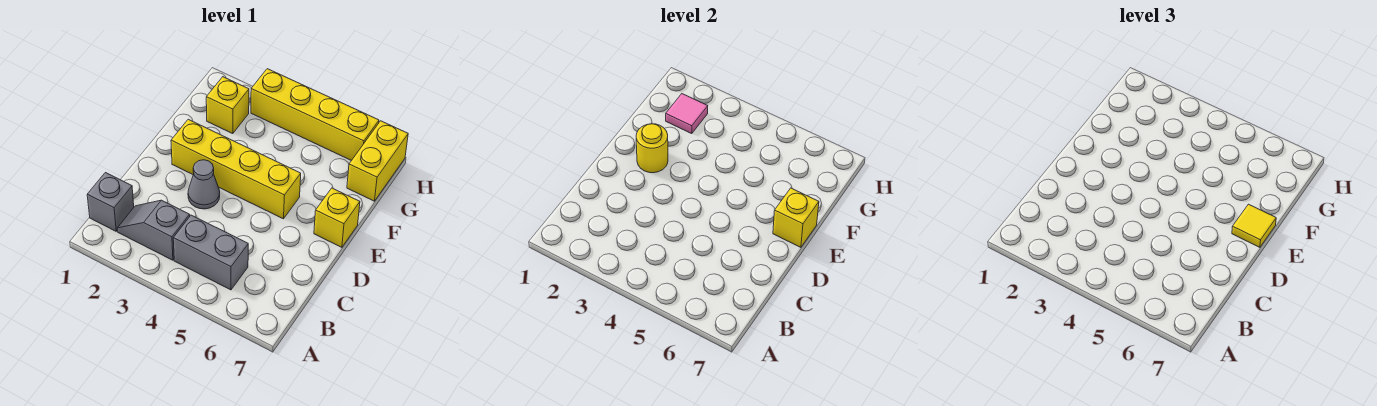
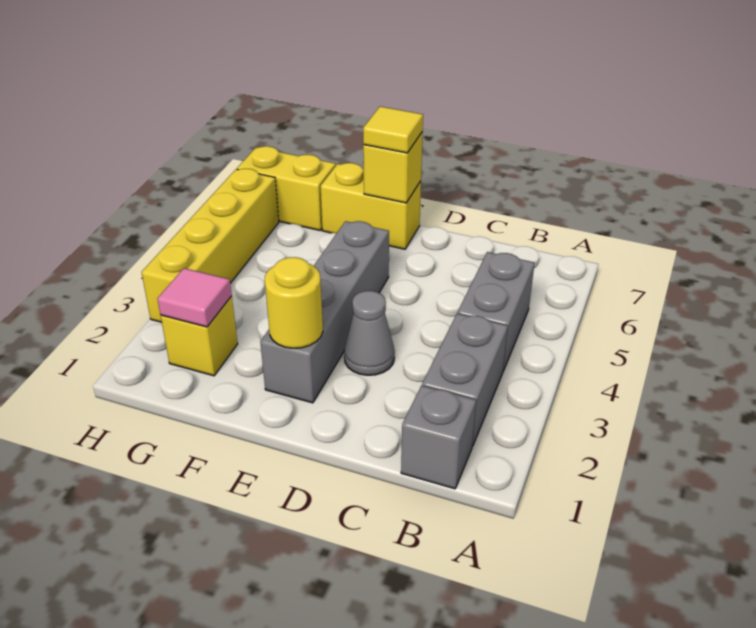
grey slope B2:B3 level 1 top 3 -> grey brick B2:B3 level 1
yellow brick E2:E5 level 1 -> grey brick E2:E5 level 1
yellow brick E7 level 1 -> yellow brick E7:F7 level 1

